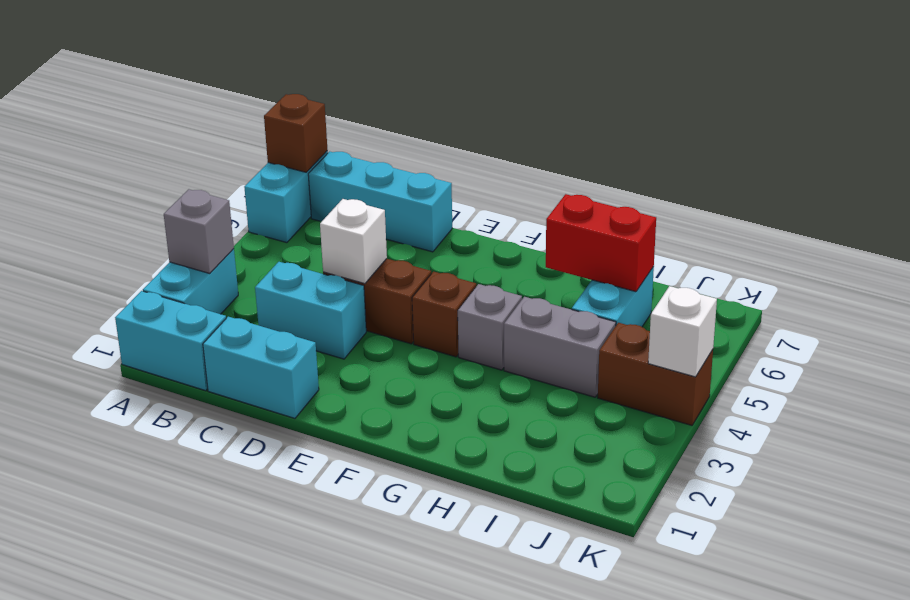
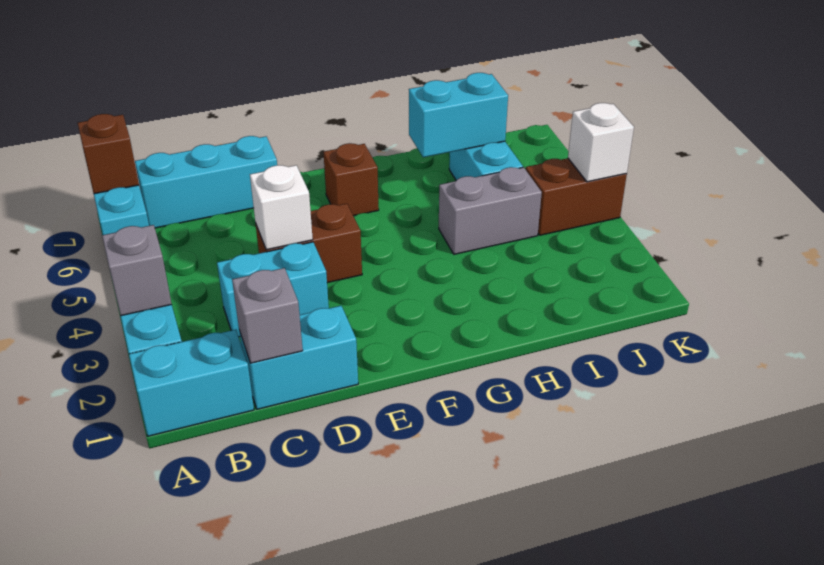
brown brick F4 level 1 -> brown brick F6 level 1
grey brick G4 level 1 -> grey brick C1 level 2
red brick H6:I6 level 2 -> cyan brick H6:I6 level 2

